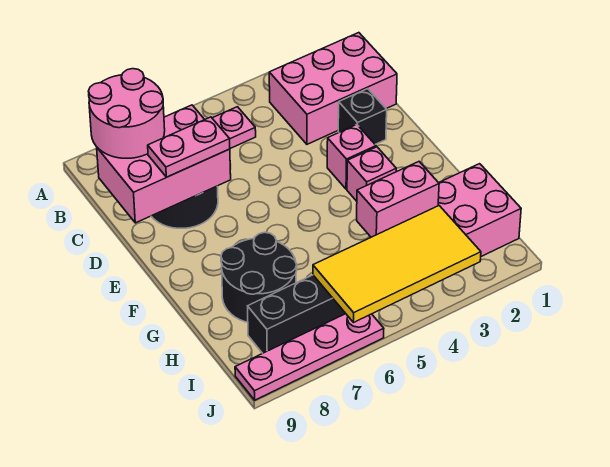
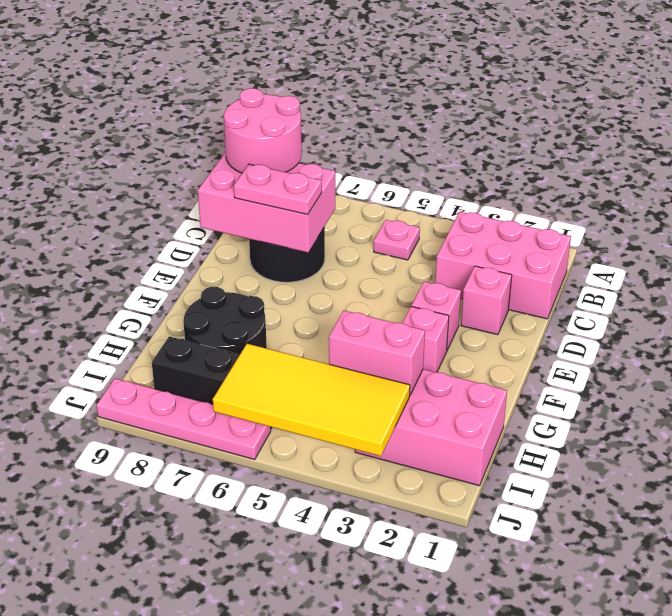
black brick D2 level 1 -> pink brick D2 level 1

